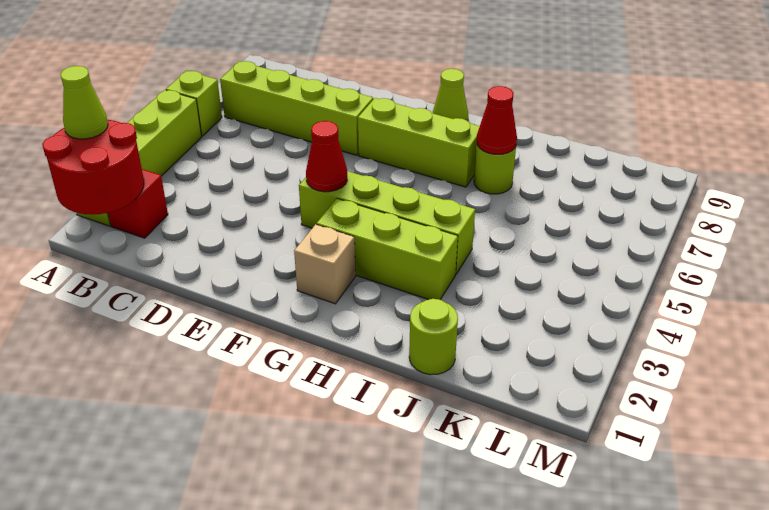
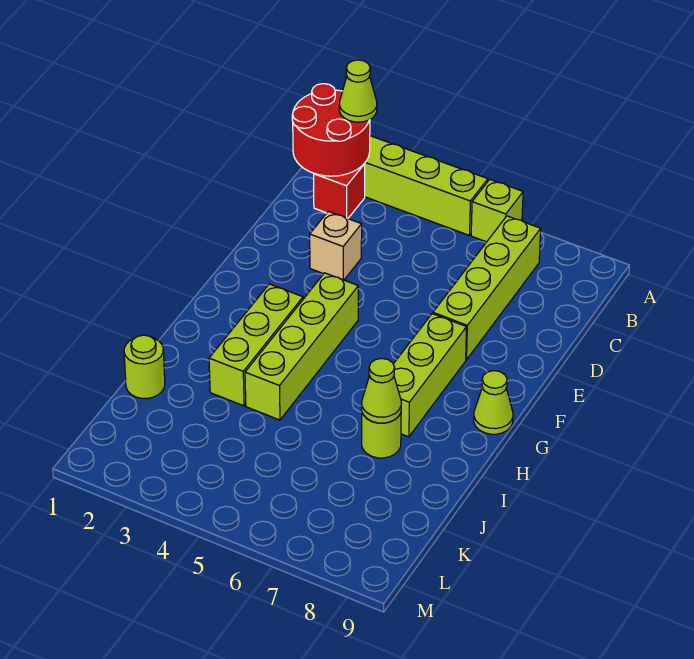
red cone F4 level 2 -> none
tan brick G2 level 1 -> tan brick D3 level 1
red cone I7 level 2 -> lime cone I7 level 2

